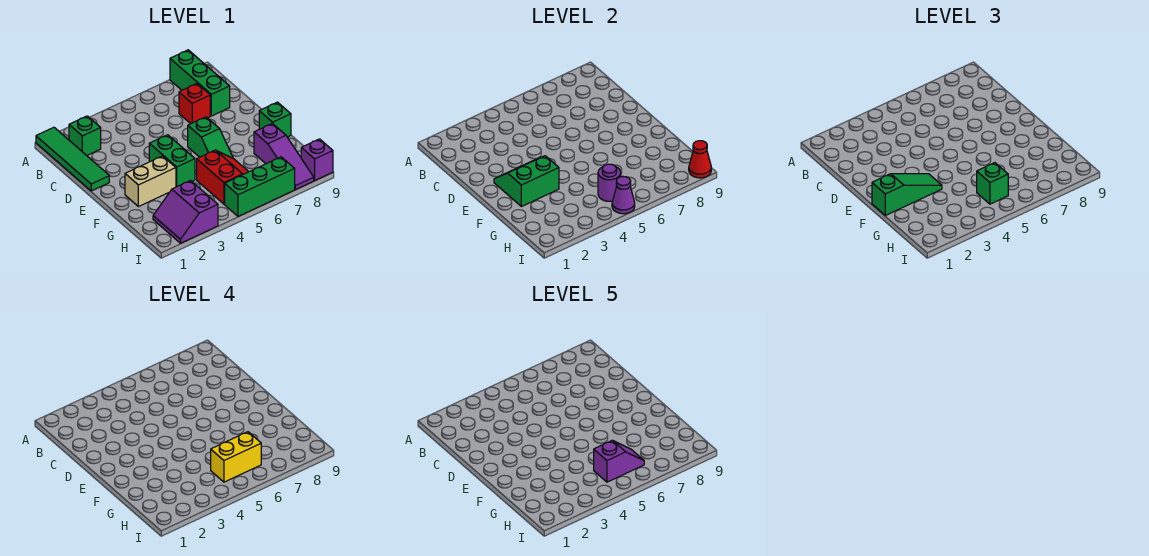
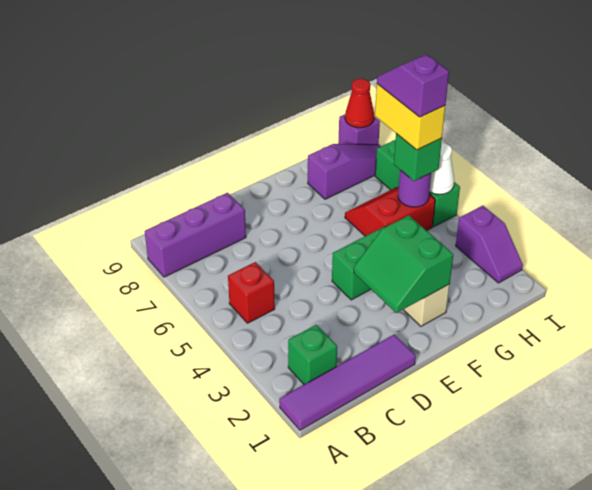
green tile A1:D1 level 1 -> purple tile A1:D1 level 1
green brick A8:C8 level 1 -> purple brick A8:C8 level 1
red brick C7 level 1 -> red brick B5 level 1
green slope E6:F6 level 1 top E -> none
green slope F1:F3 level 3 top 1 -> none
green brick F9 level 1 -> none
purple slope H2:I3 level 1 top 3 -> purple slope I2:I3 level 1 top 3
purple cone I5 level 2 -> white cone I5 level 2

